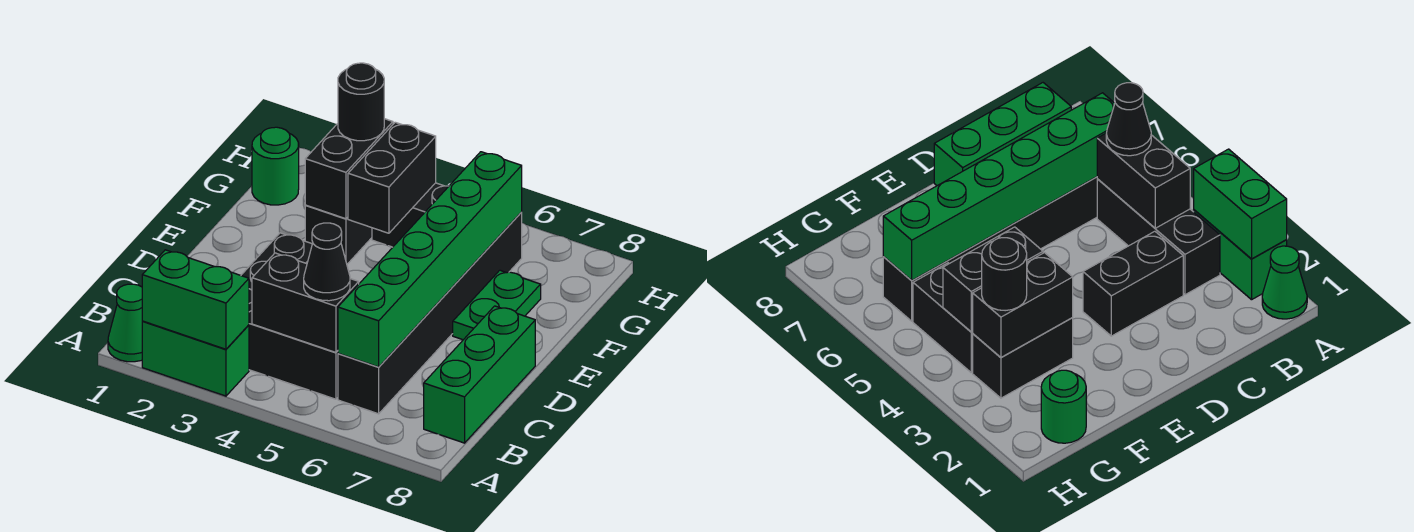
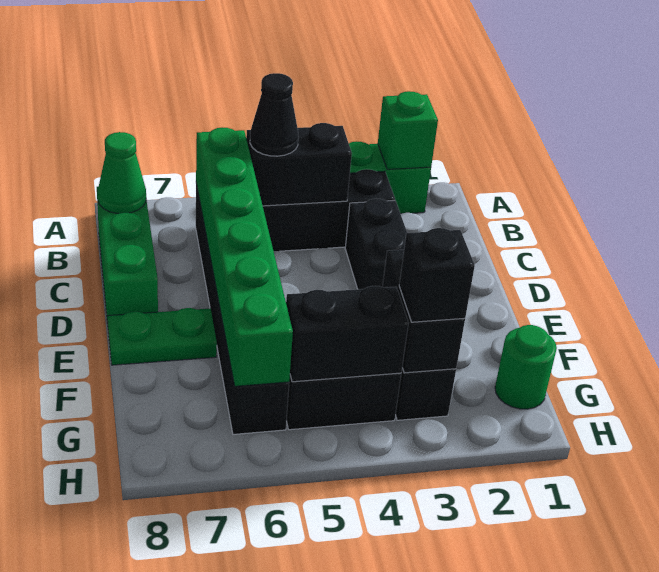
green cone A1 level 1 -> green cone B8 level 2
green brick A2:A3 level 2 -> green brick A2 level 2
green plate E7:F7 level 1 -> green plate E7:E8 level 1
black brick F4:G4 level 2 -> black brick G4:G5 level 2
black round brick G3 level 3 -> black brick G3 level 3

